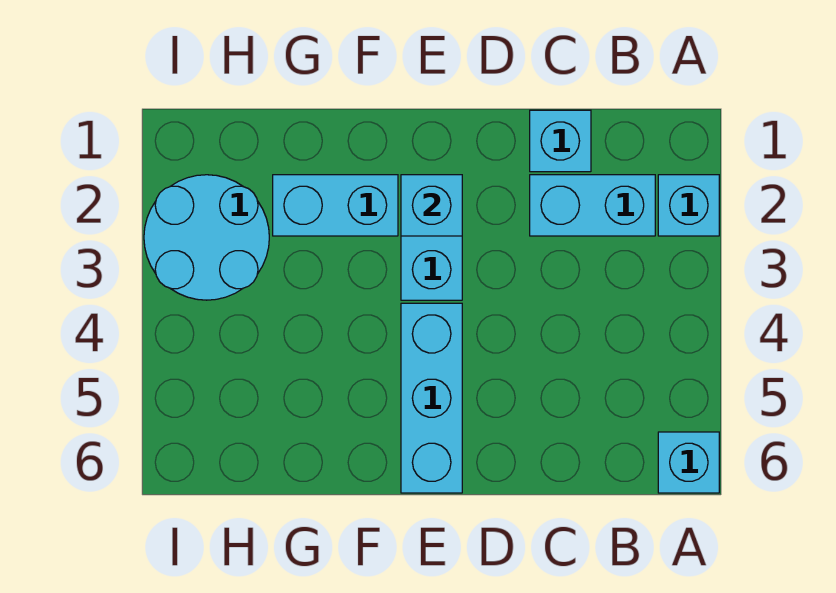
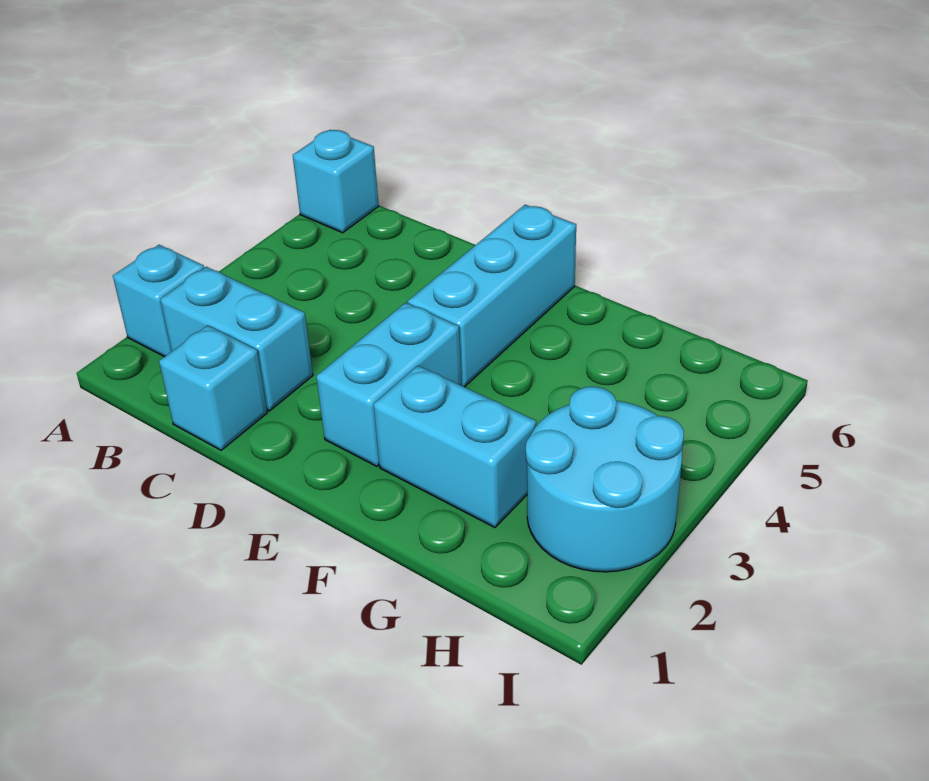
cyan brick E2 level 2 -> none

